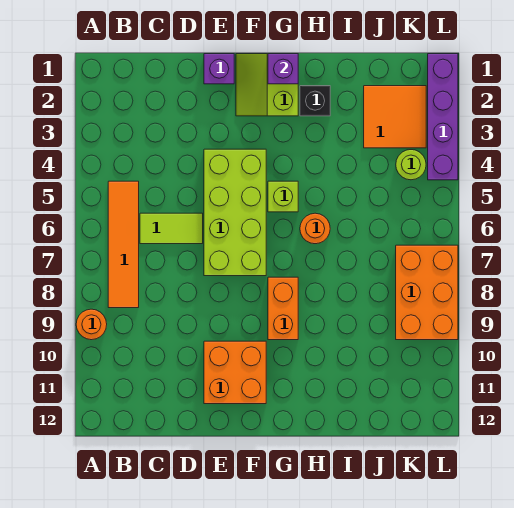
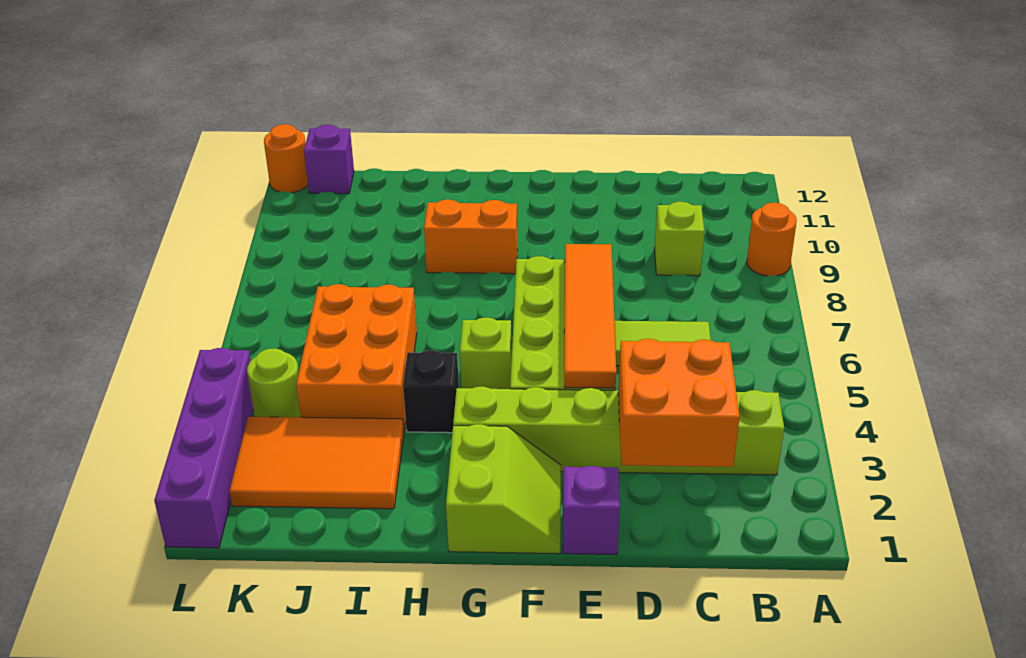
none -> lime brick B3:G3 level 1
orange tile B5:B8 level 1 -> orange tile E4:E7 level 2
none -> lime brick C9 level 1
orange brick E10:F11 level 1 -> orange brick C2:D3 level 2
purple brick G1 level 2 -> purple brick K12 level 1
orange brick G8:G9 level 1 -> orange brick G9:H9 level 1
black brick H2 level 1 -> black brick H4 level 1
orange round brick H6 level 1 -> orange round brick L12 level 1
orange tile J2:K3 level 1 -> orange tile I2:K3 level 1
orange brick K7:L9 level 1 -> orange brick I4:J6 level 1

